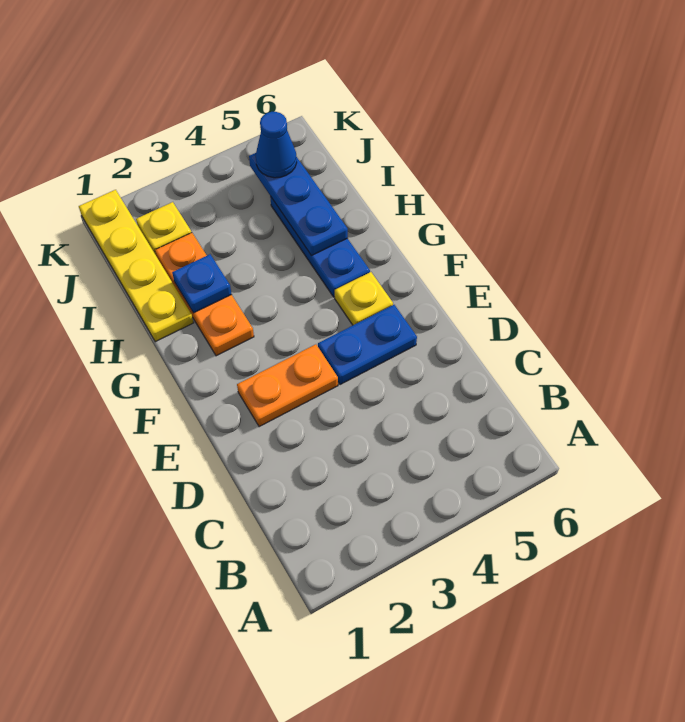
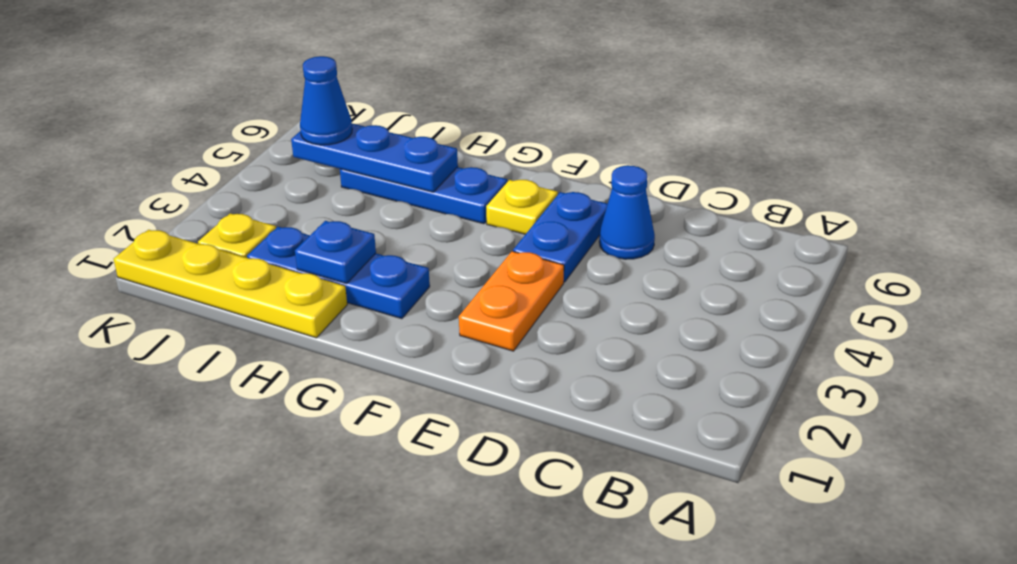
none -> blue cone D5 level 1
orange plate G2:I2 level 1 -> blue plate G2:I2 level 1

